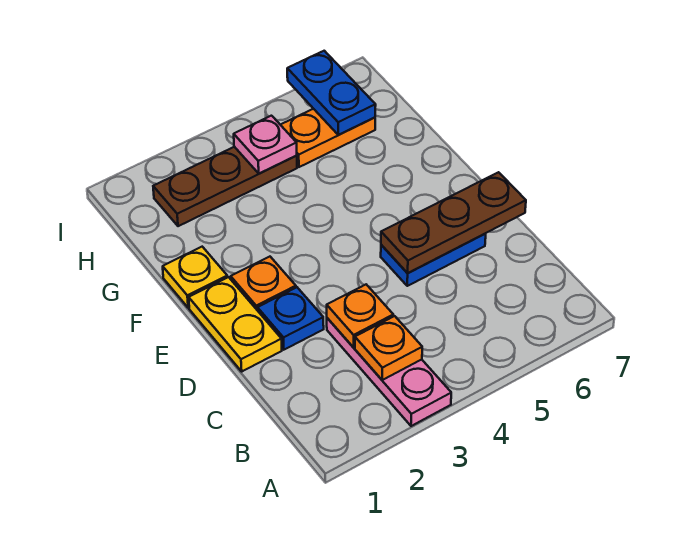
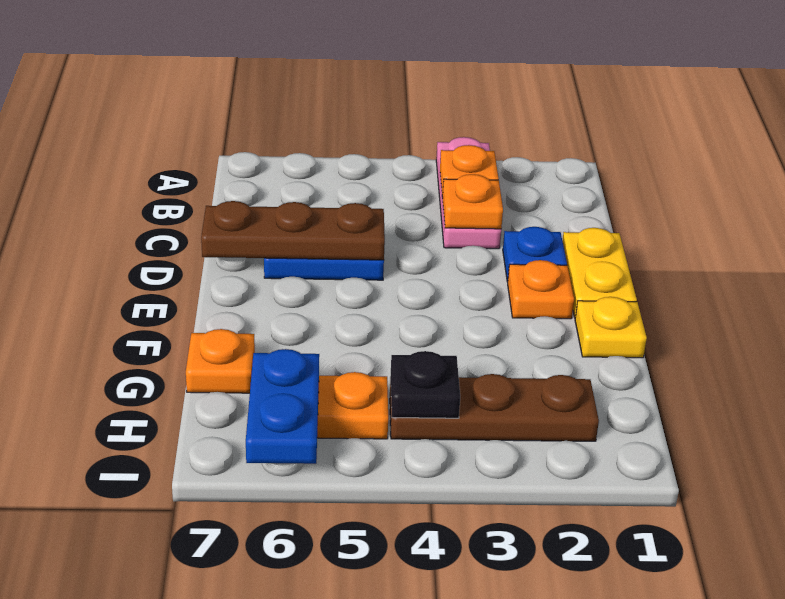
none -> orange plate G7 level 1
pink plate H4 level 2 -> black plate H4 level 2

